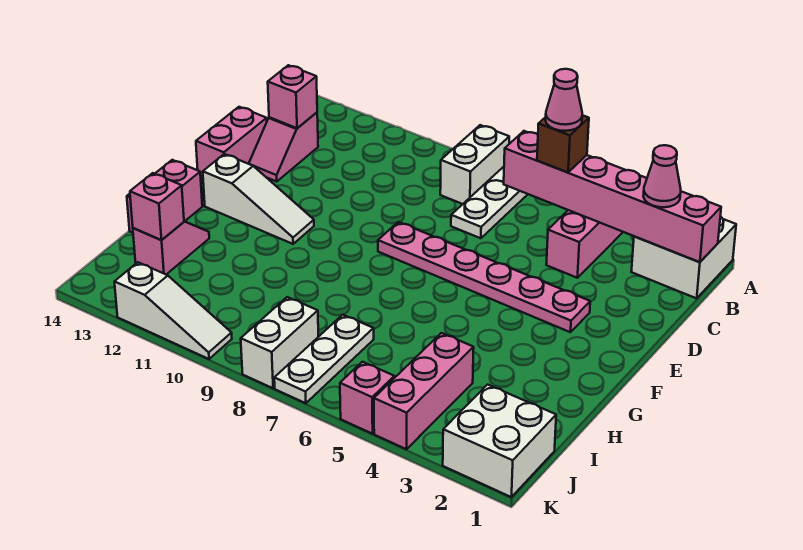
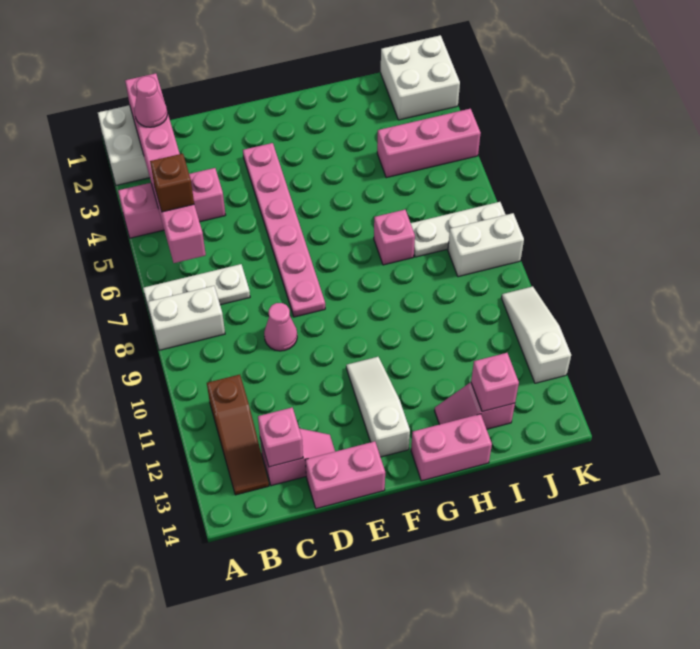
pink cone B5 level 4 -> pink cone D9 level 1
none -> brown slope B11:B13 level 1 top 11
pink brick K5 level 1 -> pink brick H7 level 1

